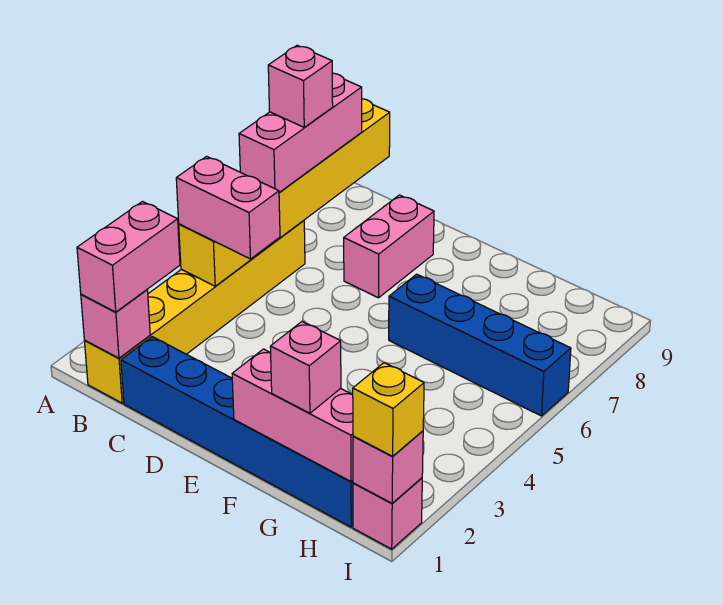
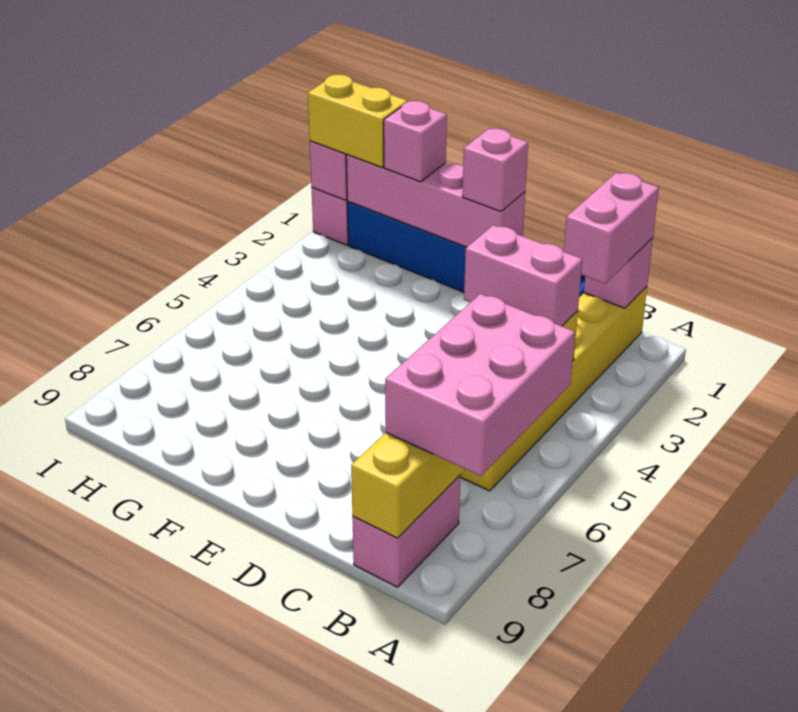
pink brick B6:B8 level 3 -> pink brick A6:B8 level 3
pink brick B7 level 4 -> pink brick E1 level 3
pink brick D7:D8 level 1 -> pink brick B8:B9 level 1
pink brick F1:H1 level 2 -> pink brick E1:H1 level 2
blue brick F6:I6 level 1 -> none
yellow brick I1 level 3 -> yellow brick H1:I1 level 3

